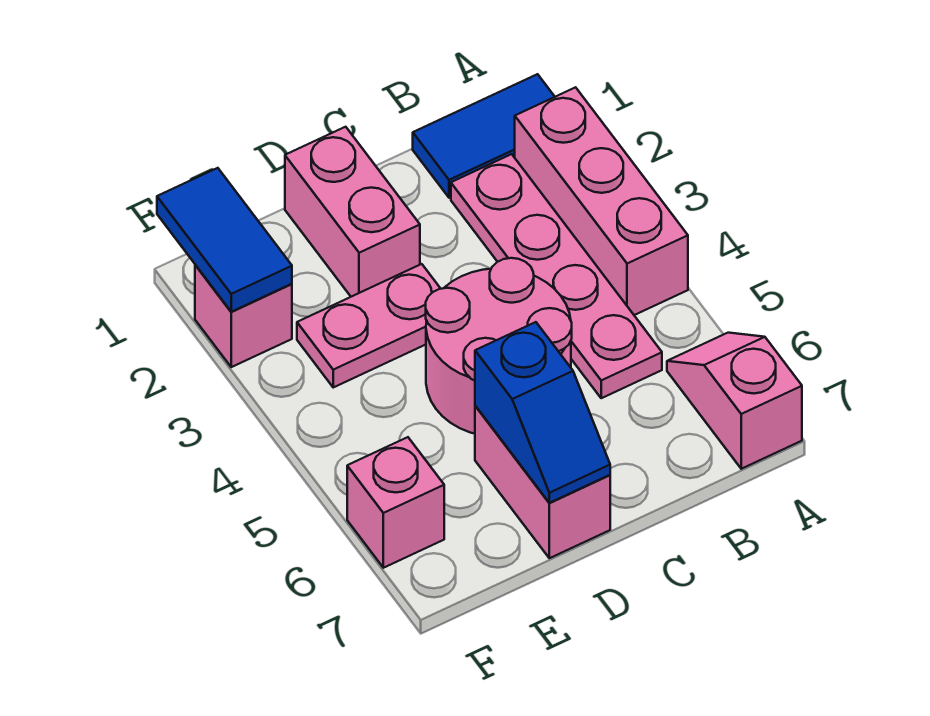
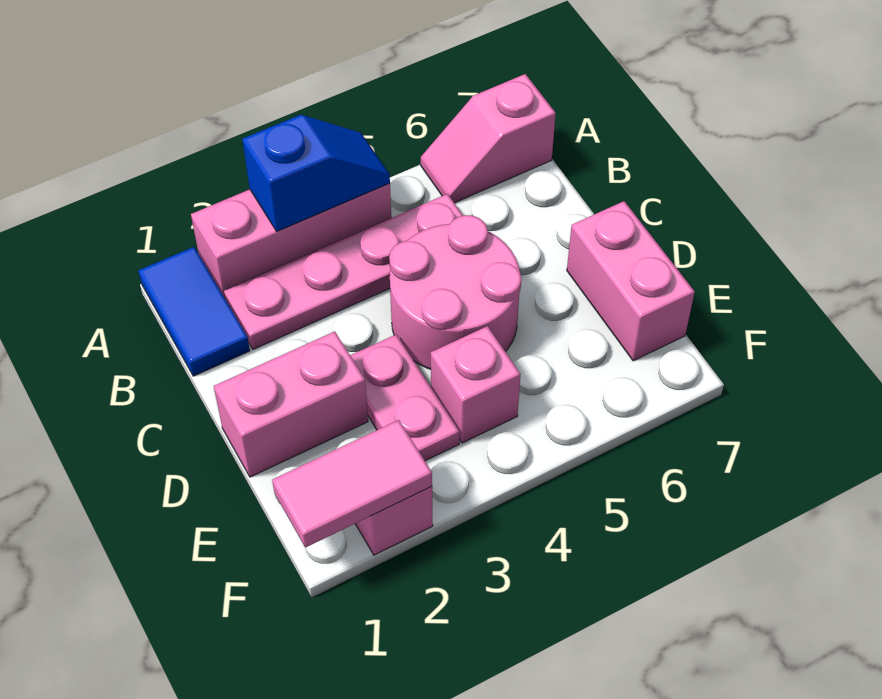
pink brick D6:D7 level 1 -> pink brick D7:E7 level 1
blue slope D6:D7 level 2 top 6 -> blue slope A3:A4 level 2 top 3
blue tile F1:F2 level 2 -> pink tile F1:F2 level 2
pink brick F6 level 1 -> pink brick E4 level 1

